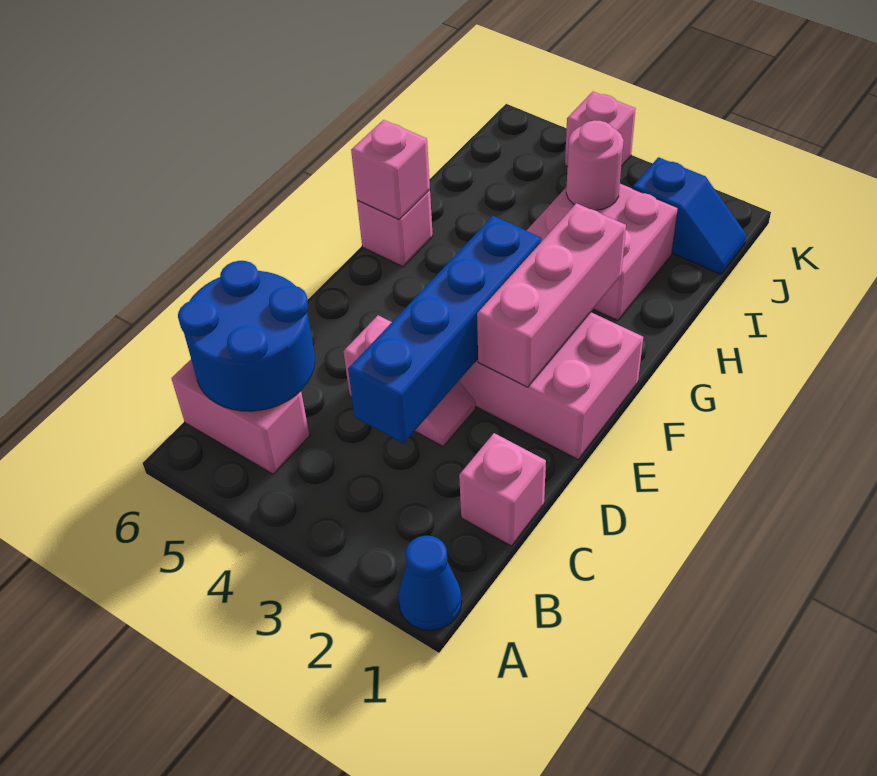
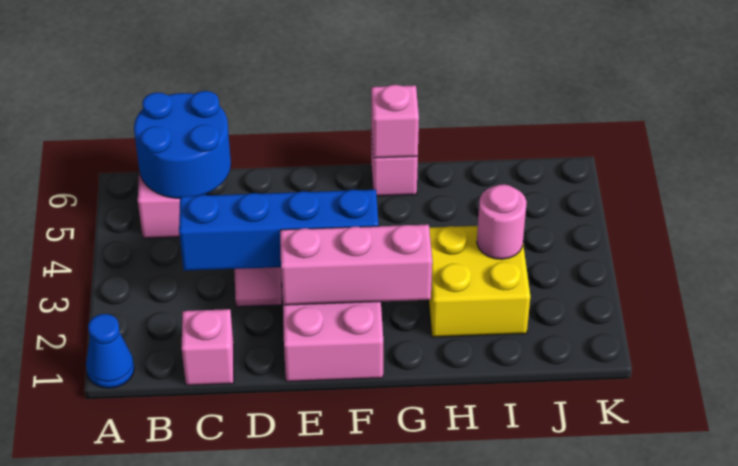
pink brick H2:I3 level 1 -> yellow brick H2:I3 level 1
blue slope J1:J2 level 1 top 2 -> none
pink brick K4 level 1 -> none

